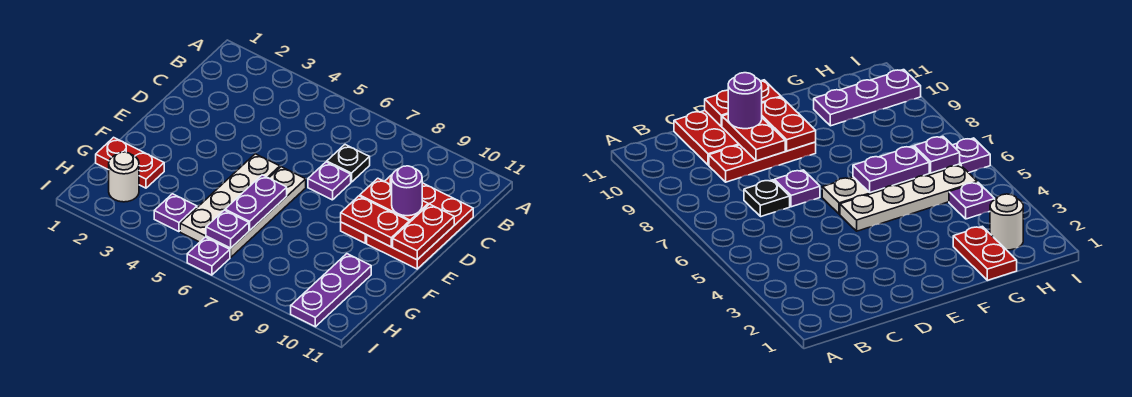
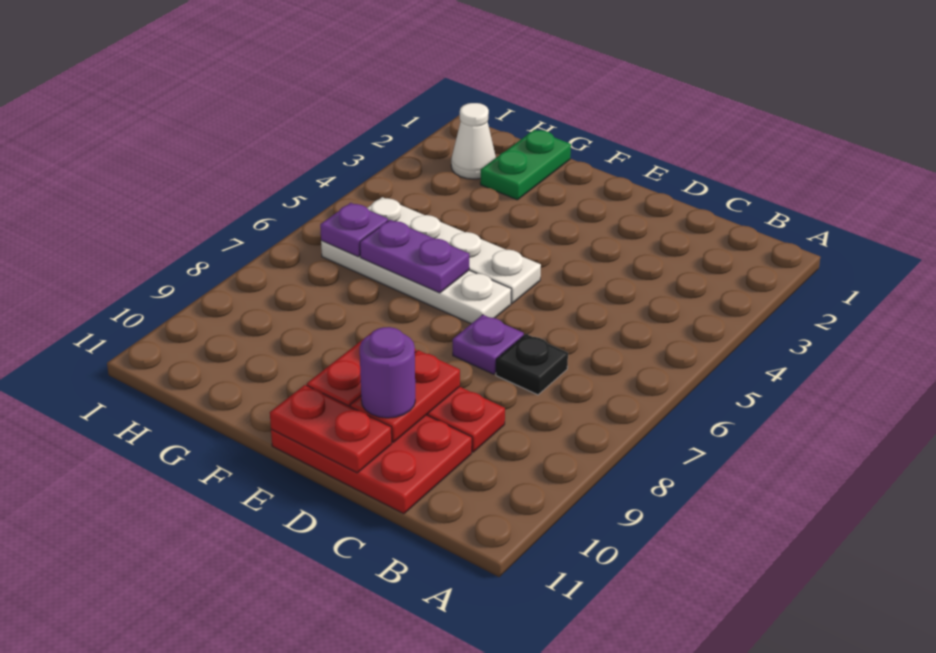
red plate G1:G2 level 1 -> green plate G1:G2 level 1
purple plate G10:I10 level 1 -> none
white round brick H2 level 1 -> white cone H2 level 1
purple plate H4 level 1 -> none
purple plate I6 level 1 -> none

